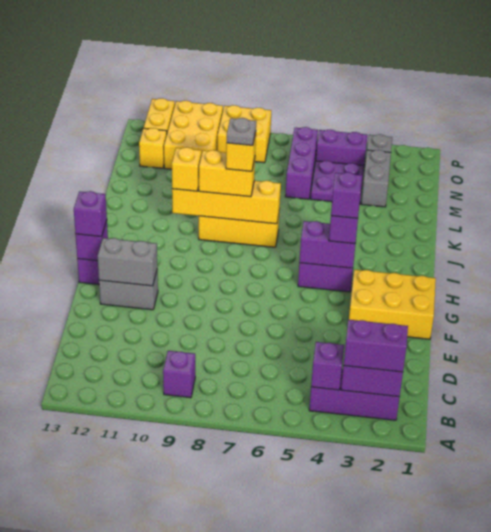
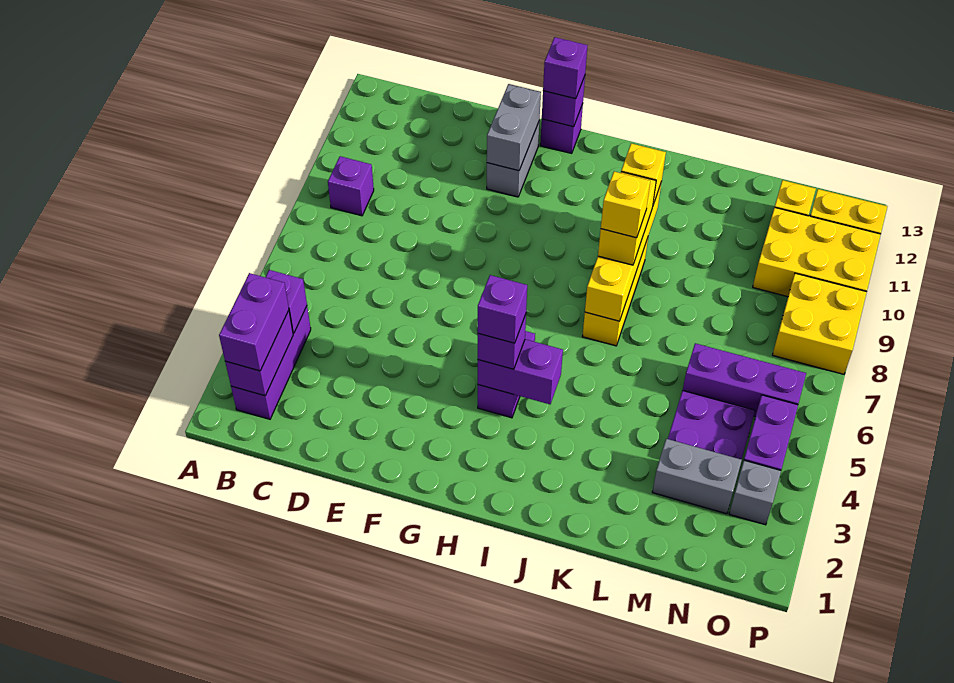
yellow brick F1:G3 level 1 -> none
purple brick H4:H5 level 2 -> purple brick H4:I4 level 2
grey plate J8 level 5 -> none

